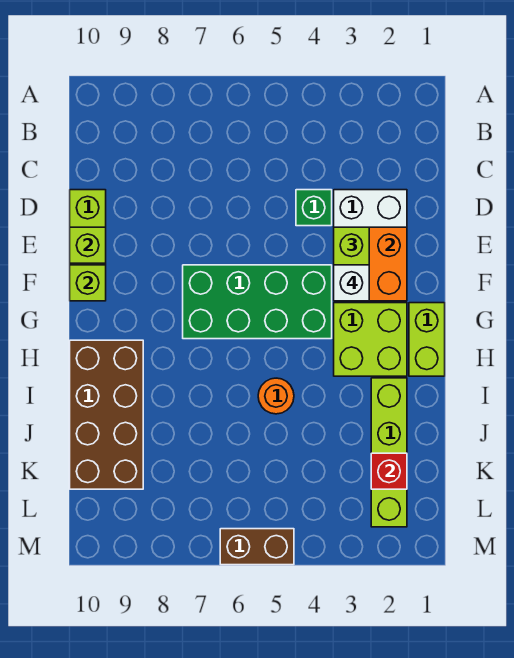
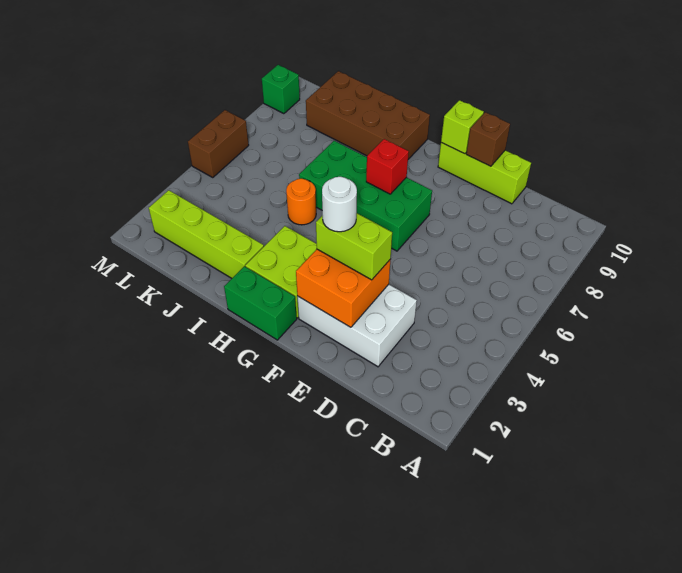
green brick D4 level 1 -> green brick M9 level 1
lime brick E10 level 2 -> brown brick E10 level 2
white brick F3 level 4 -> white round brick F3 level 4
green brick F4:G7 level 1 -> green brick F6:I7 level 1
lime brick G1:H1 level 1 -> green brick G1:H1 level 1
red brick K2 level 2 -> red brick G7 level 2

